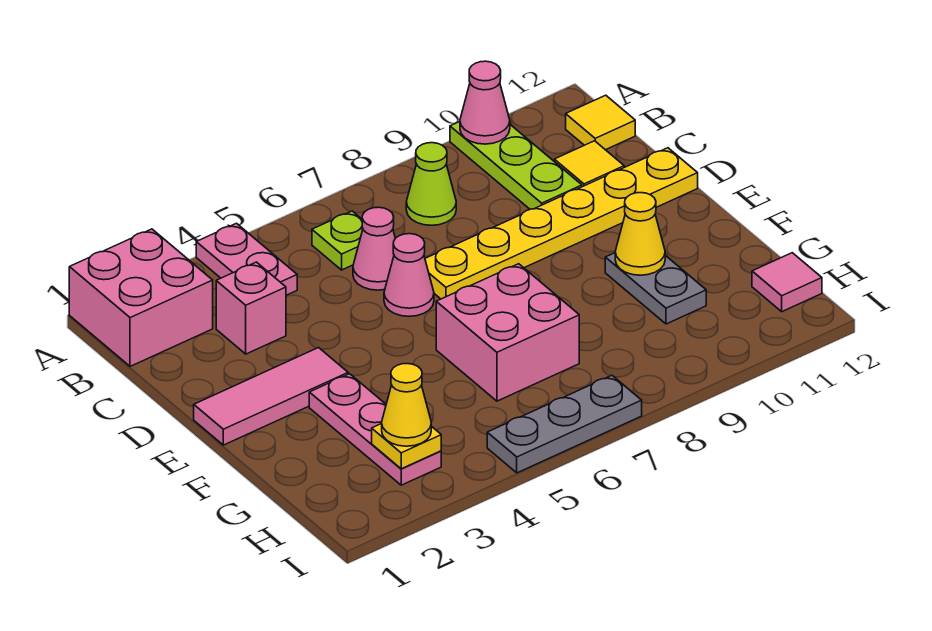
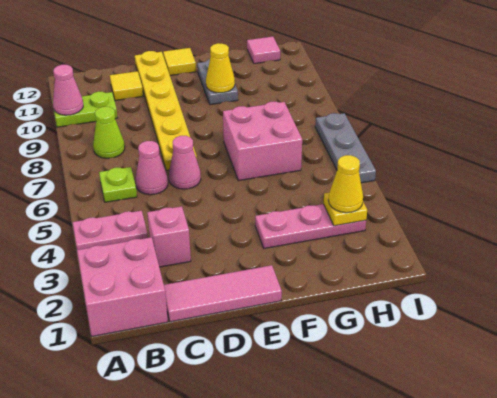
lime plate A10:C10 level 1 -> lime plate A10:B10 level 1
yellow tile B12 level 1 -> yellow tile E12 level 1
pink tile E1:E3 level 1 -> pink tile C1:E1 level 1
grey plate F10:G10 level 1 -> grey plate F10:F11 level 1

